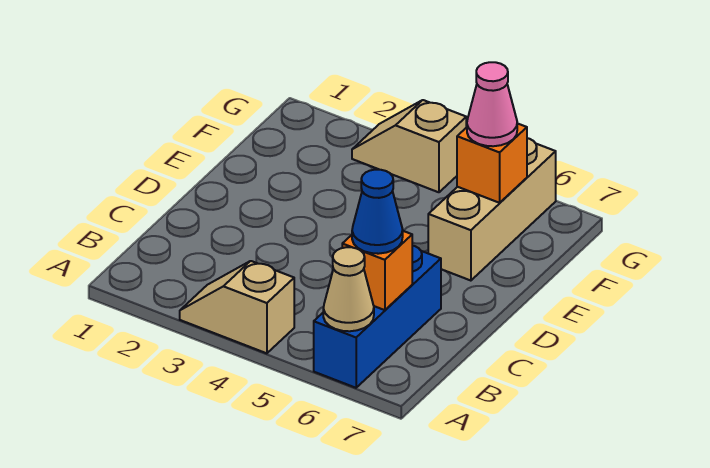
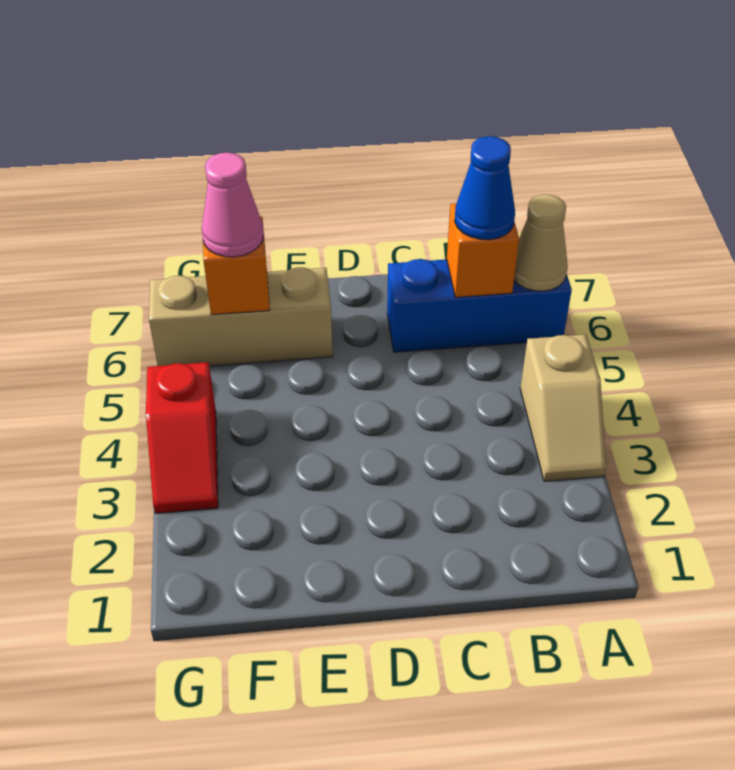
tan slope G3:G4 level 1 top 4 -> red slope G3:G4 level 1 top 4

